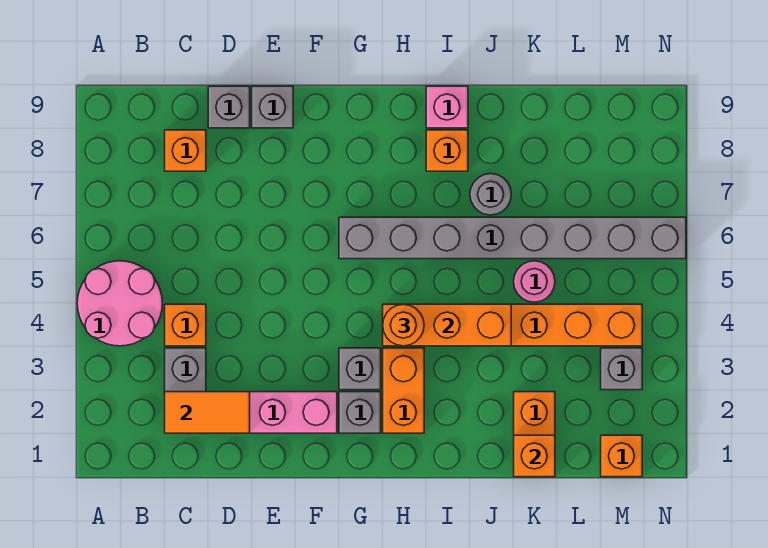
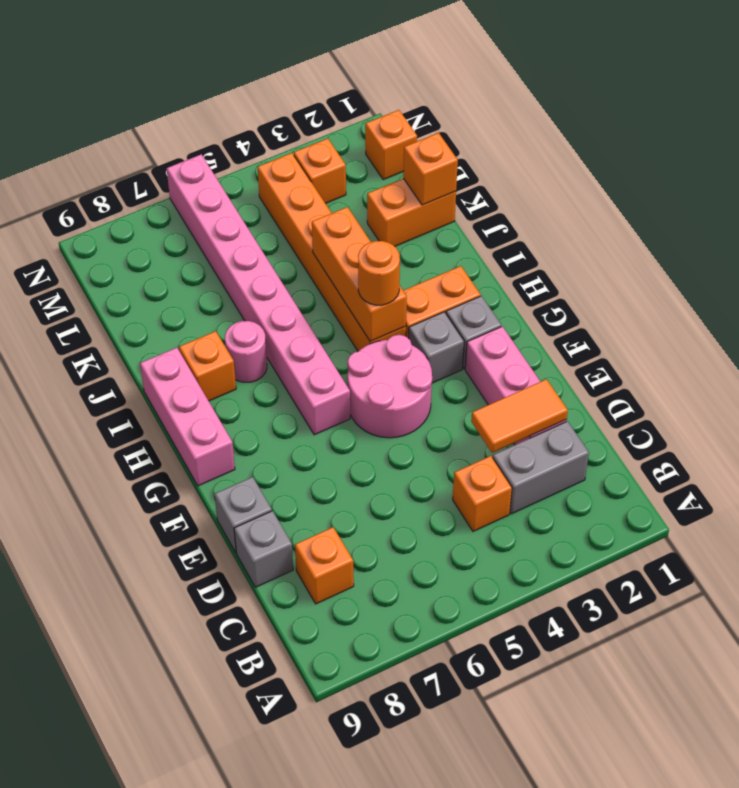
pink round brick A4:B5 level 1 -> pink round brick F4:G5 level 1
orange tile C2:D2 level 2 -> orange tile D2:D3 level 2
grey brick G6:N6 level 1 -> pink brick G6:N6 level 1
pink brick I9 level 1 -> pink brick G9:I9 level 1
grey round brick J7 level 1 -> none
pink round brick K5 level 1 -> pink round brick I7 level 1
grey brick M3 level 1 -> orange brick M3 level 1

